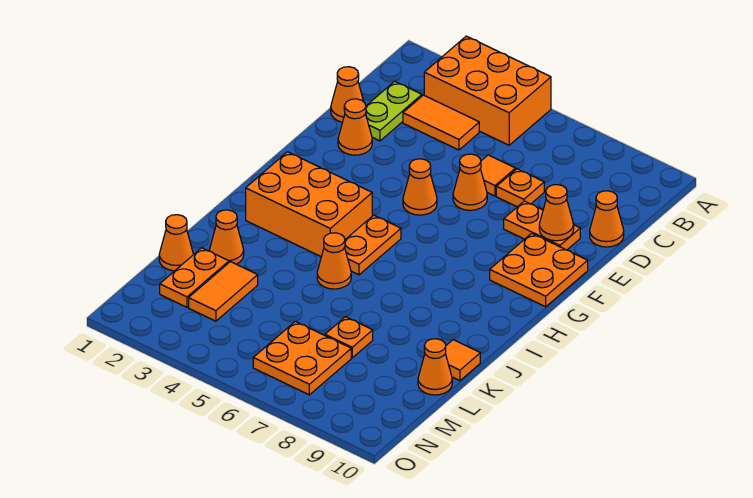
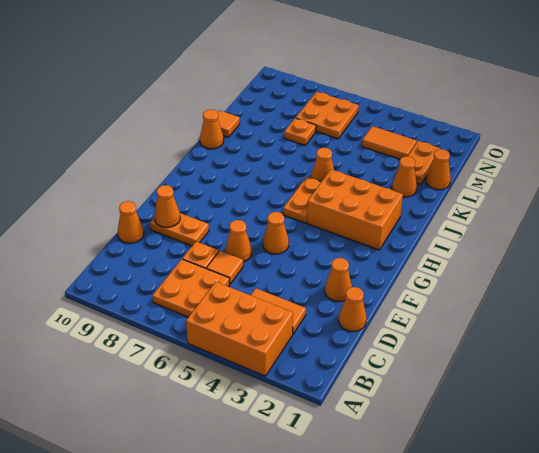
lime plate C2:D2 level 1 -> none
orange plate F9:G10 level 1 -> orange plate B6:C7 level 1
orange tile L3:M3 level 1 -> orange tile M3:M4 level 1
orange cone L10 level 1 -> orange cone J10 level 1

